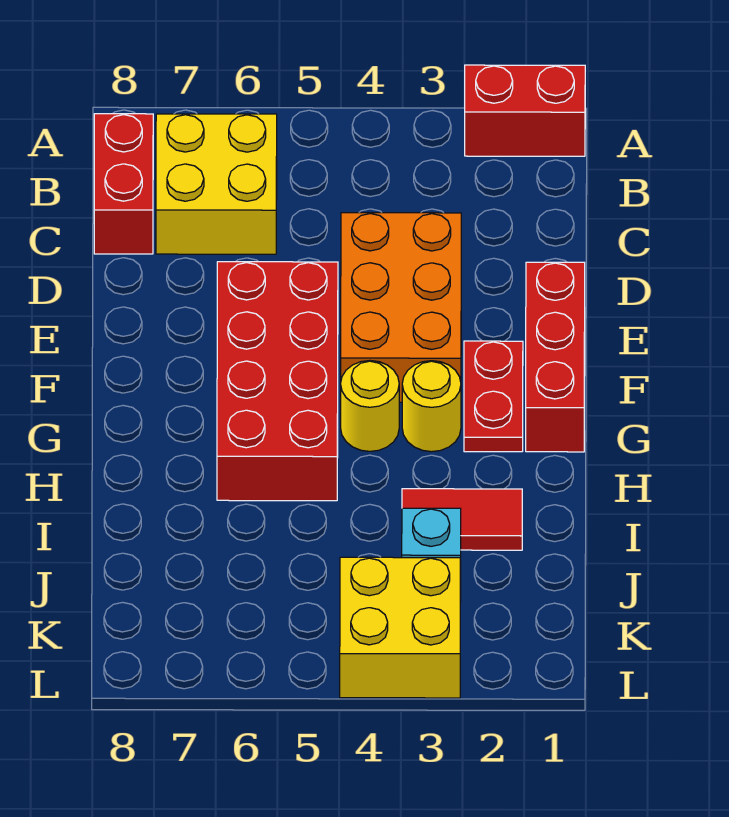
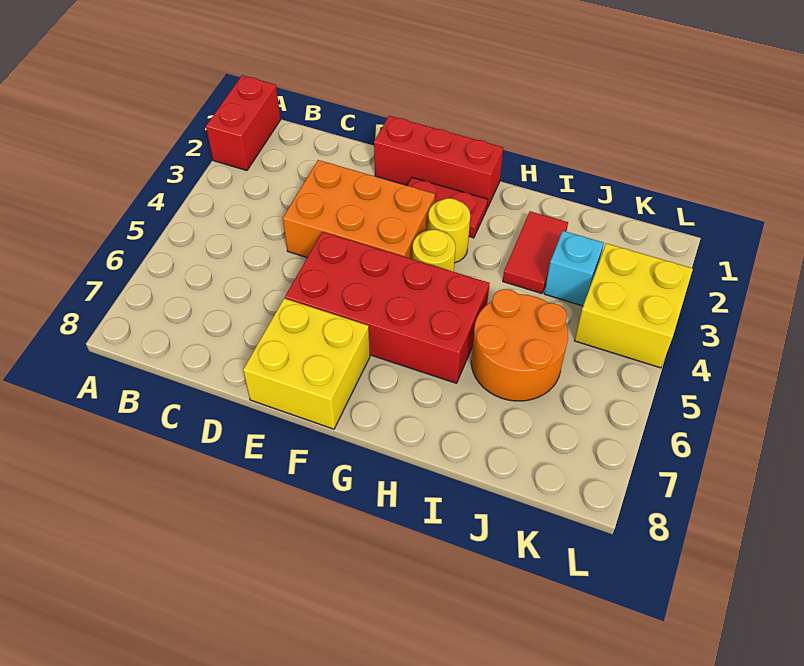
yellow brick B6:C7 level 1 -> yellow brick E7:F8 level 1
red brick B8:C8 level 1 -> none
none -> orange round brick I5:J6 level 1

